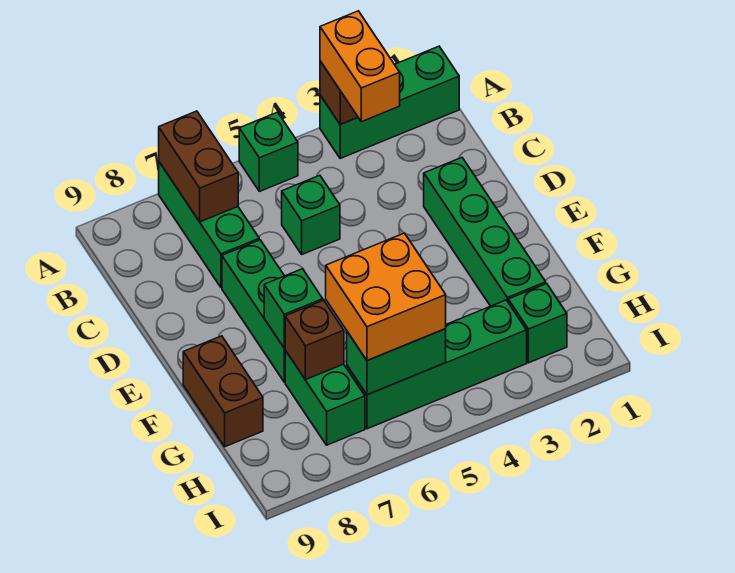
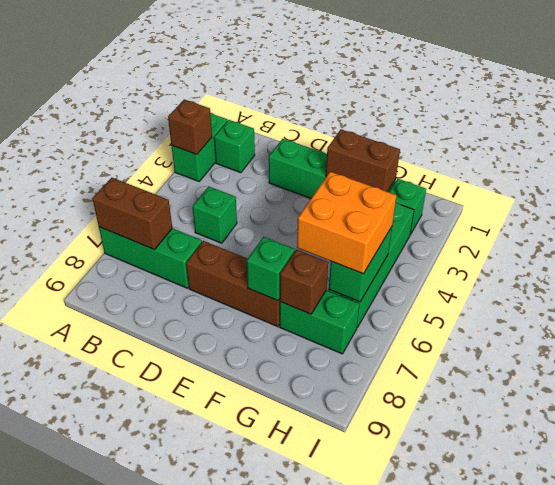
green brick A1:A3 level 1 -> green brick A2:A3 level 1
orange brick A3:B3 level 3 -> none
green brick A5 level 1 -> green brick B2 level 1
green brick D7:F7 level 1 -> brown brick D7:F7 level 1
brown brick F9:G9 level 1 -> brown brick F2:G2 level 2

